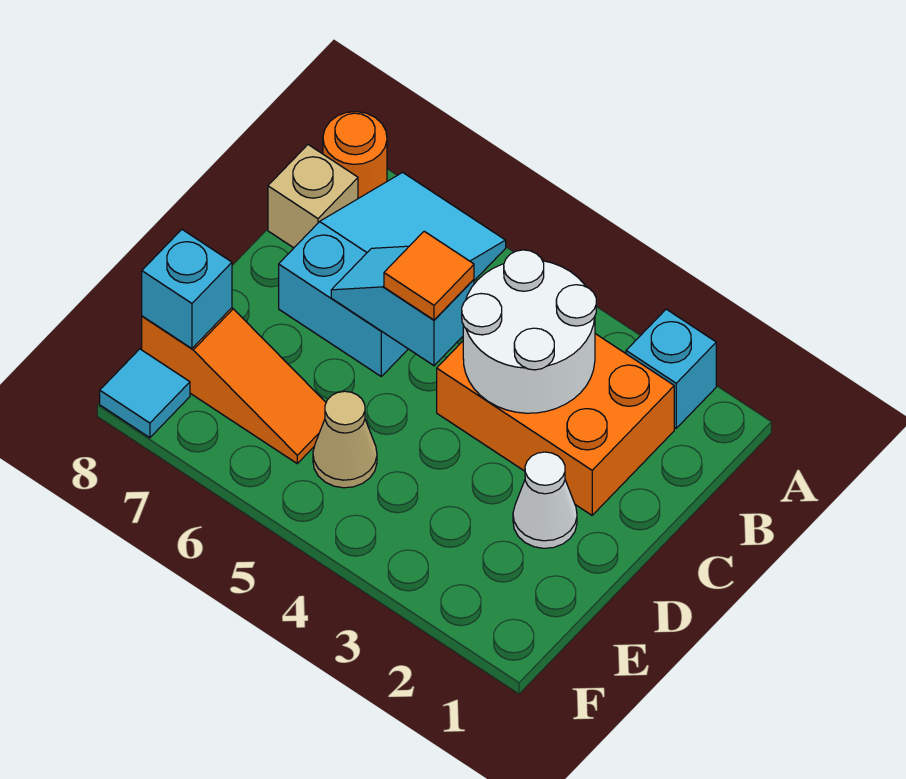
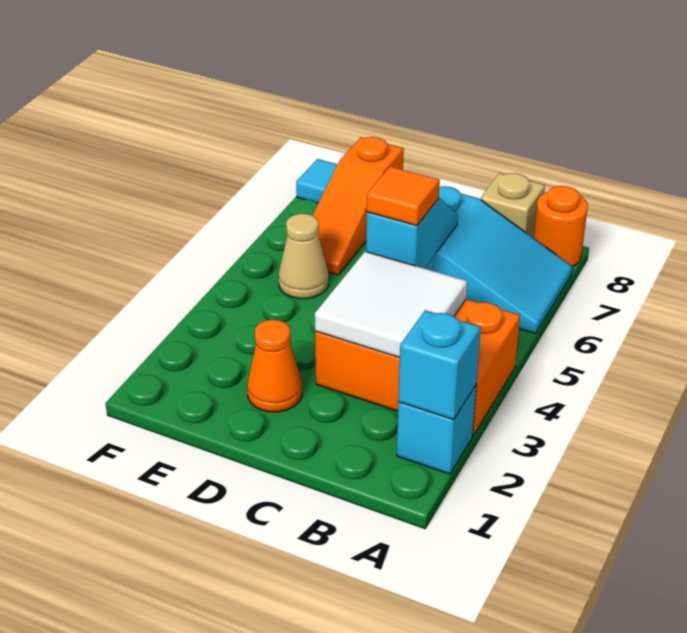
orange brick B2:C4 level 1 -> orange brick A3:C4 level 1
white round brick B3:C4 level 2 -> white tile B3:C4 level 2
white cone D2 level 1 -> orange cone D2 level 1
cyan brick E8 level 2 -> cyan brick A2 level 2

